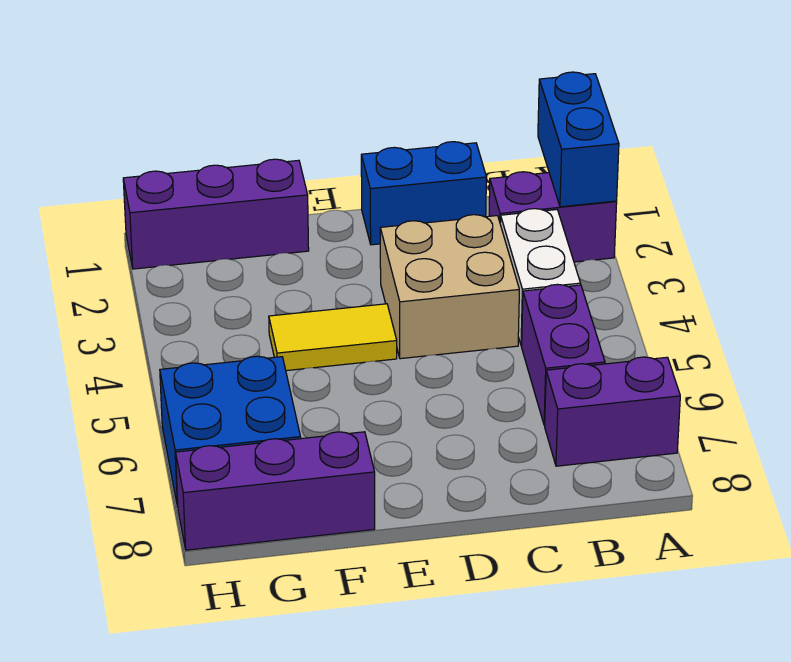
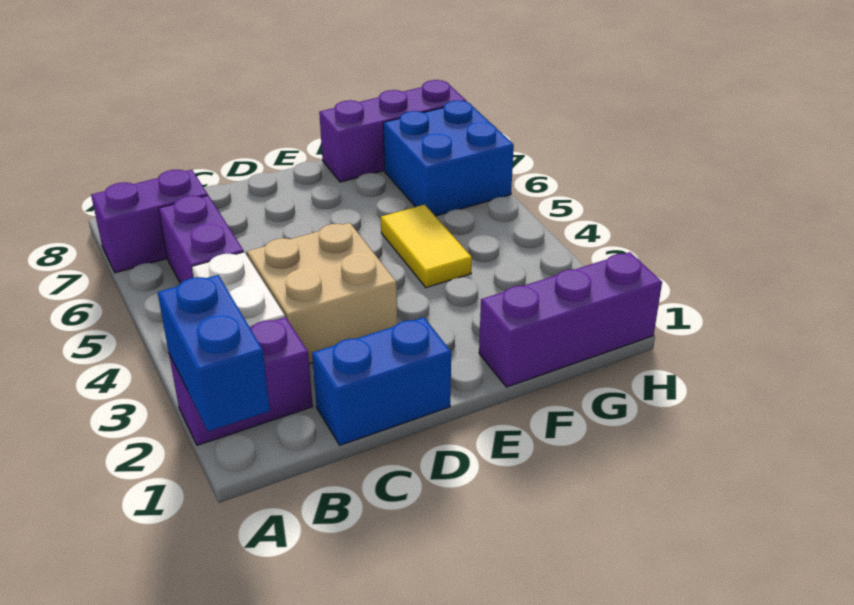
yellow tile E4:F4 level 1 -> yellow tile F4:F5 level 1

